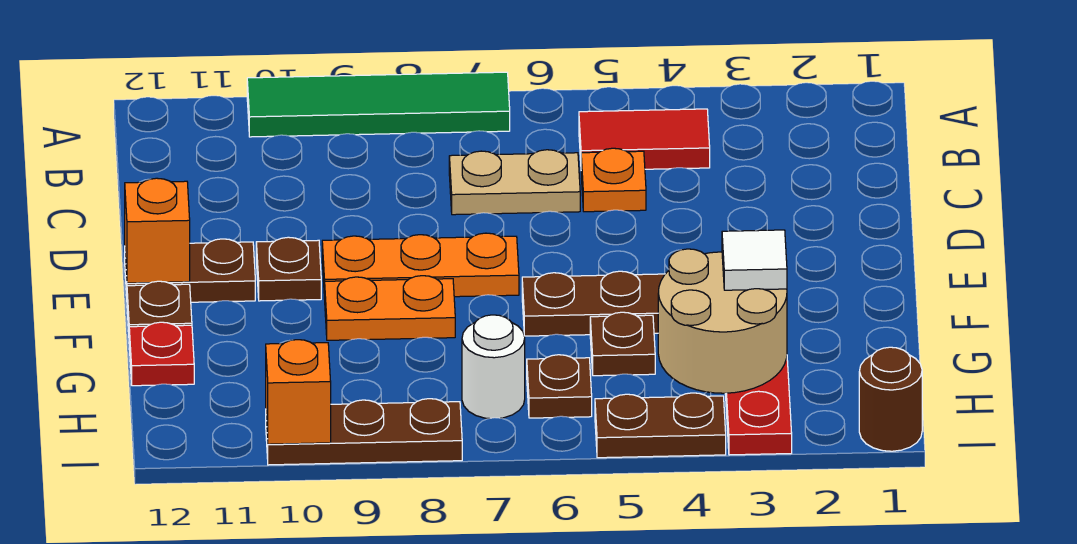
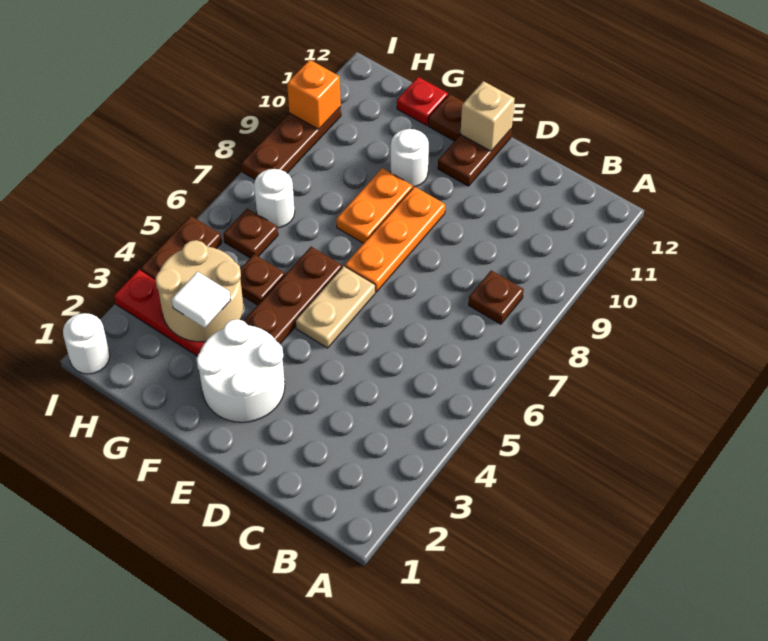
green tile A7:A10 level 1 -> none
red tile B4:B5 level 1 -> none
orange plate C5 level 1 -> none
tan plate C6:C7 level 1 -> tan plate E5:E6 level 1
none -> white round brick E2:F3 level 1
brown plate E10 level 1 -> brown plate B8 level 1
orange brick E12 level 2 -> tan brick E12 level 2
none -> white round brick F10 level 1
brown round brick I1 level 1 -> white round brick I1 level 1

